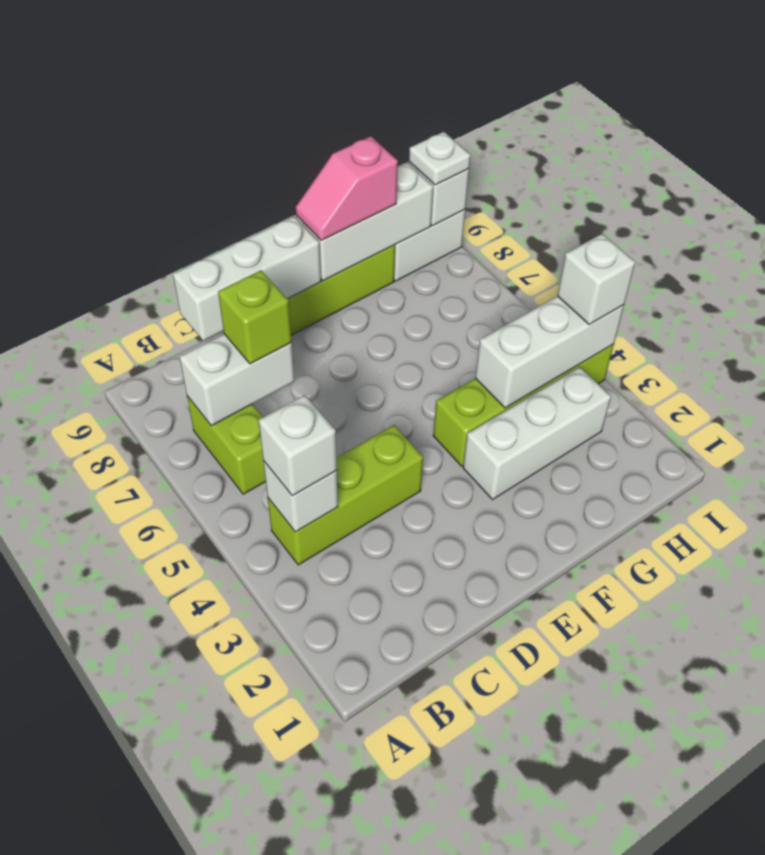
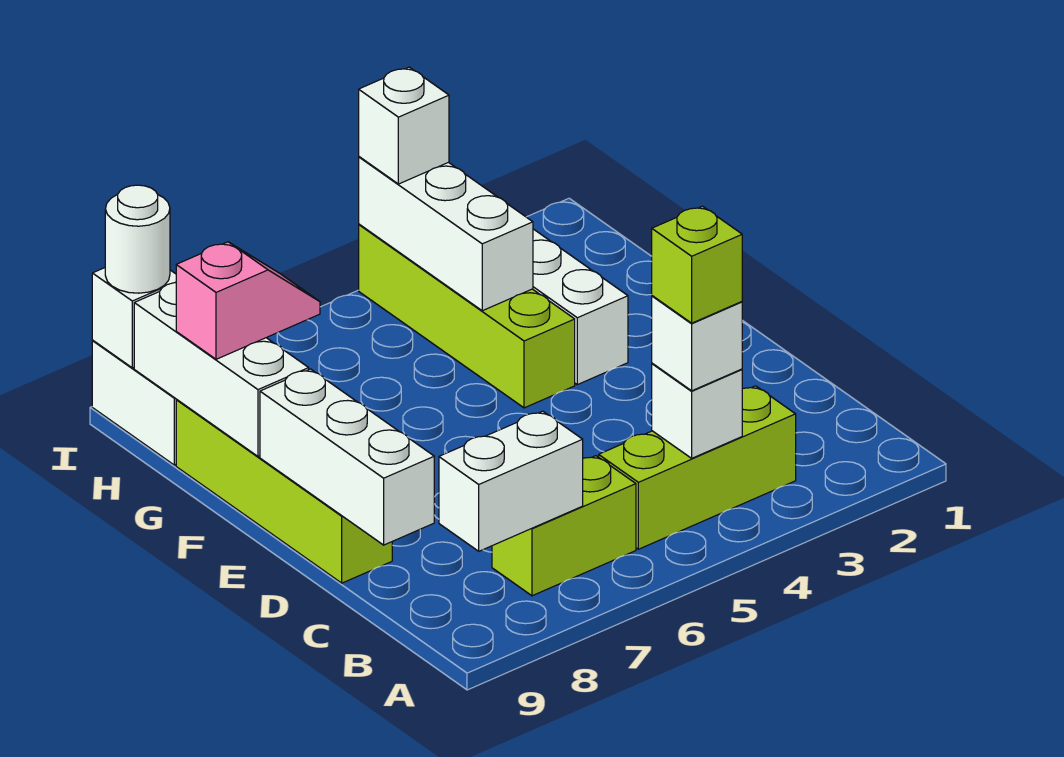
lime brick B4:D4 level 1 -> lime brick B3:B5 level 1
white brick B7:C7 level 2 -> white brick B7:B8 level 2
lime brick C7 level 3 -> lime brick B4 level 4
pink slope F9:G9 level 3 top G -> pink slope G8:G9 level 3 top 9
white plate I9 level 3 -> white round brick I9 level 3

